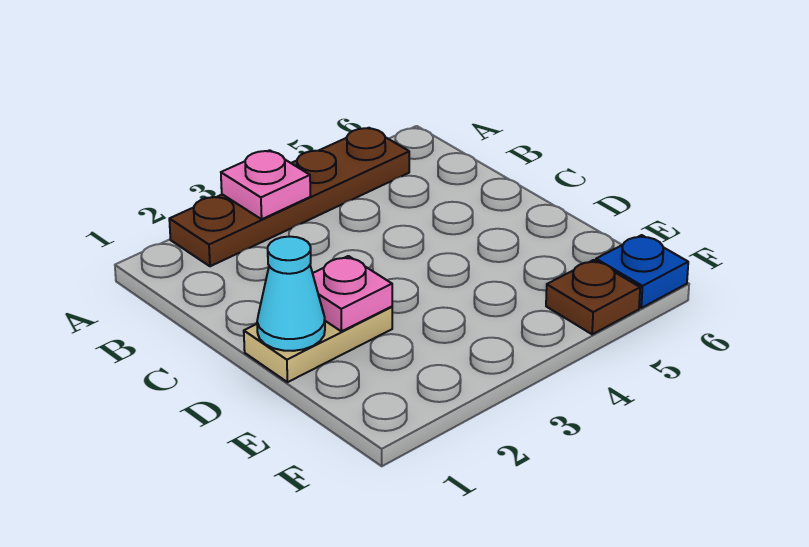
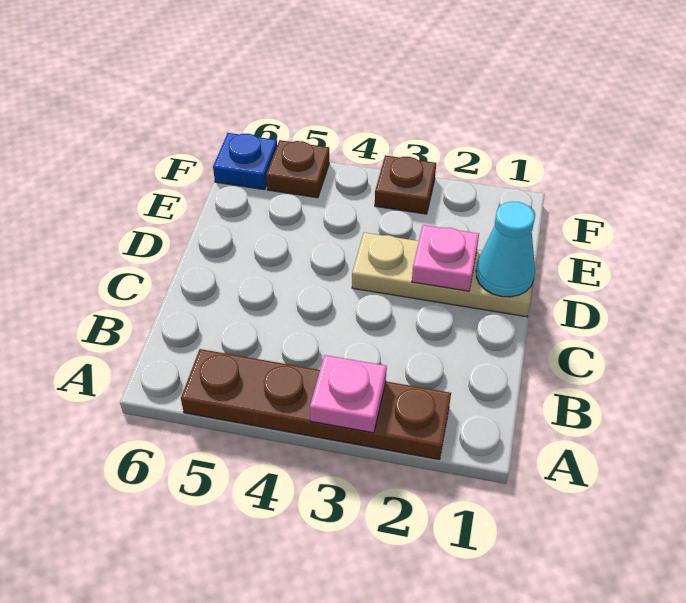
tan plate D1:D2 level 1 -> tan plate D1:D3 level 1
none -> brown plate F3 level 1

